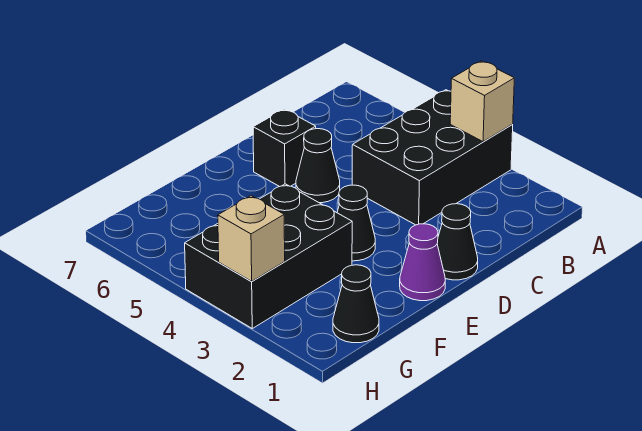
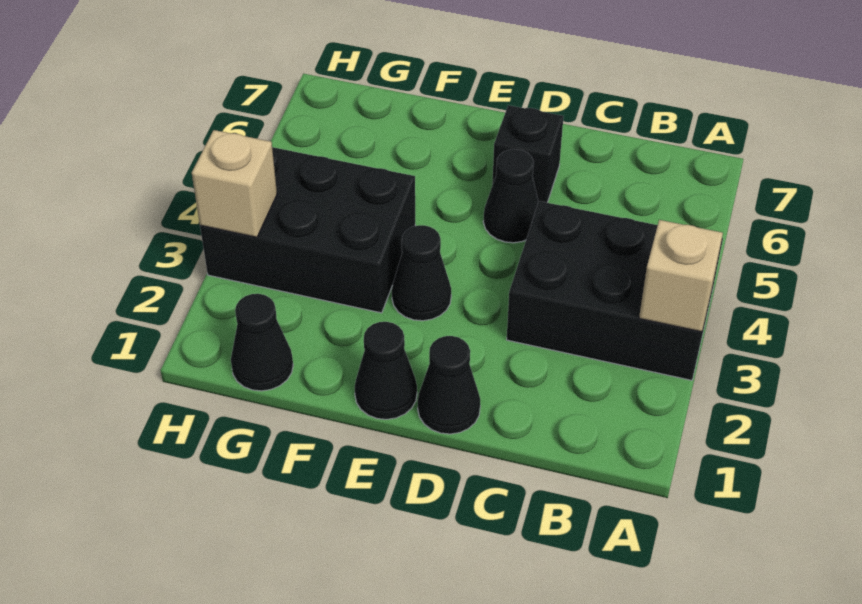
purple cone E1 level 1 -> black cone E1 level 1

